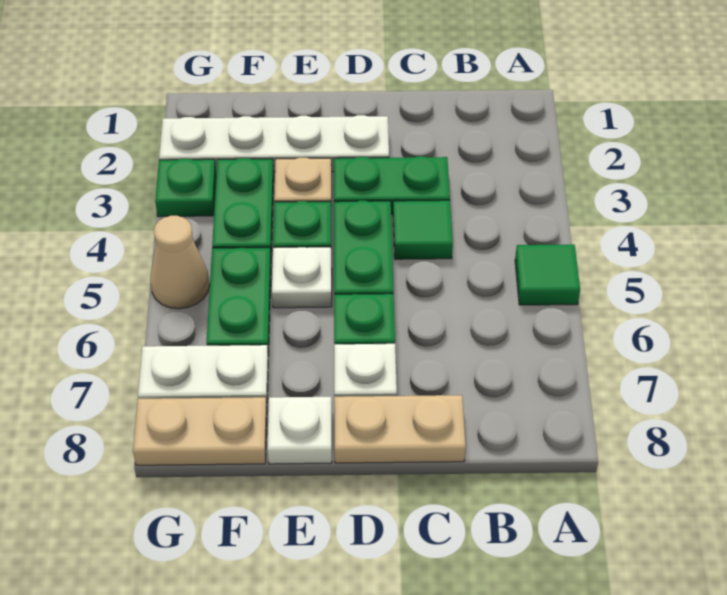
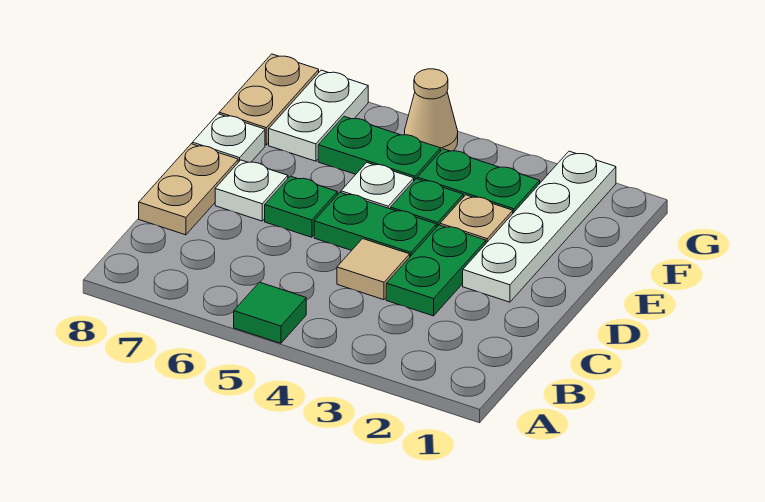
green tile C4 level 1 -> tan tile C4 level 1
green plate G3 level 1 -> none

